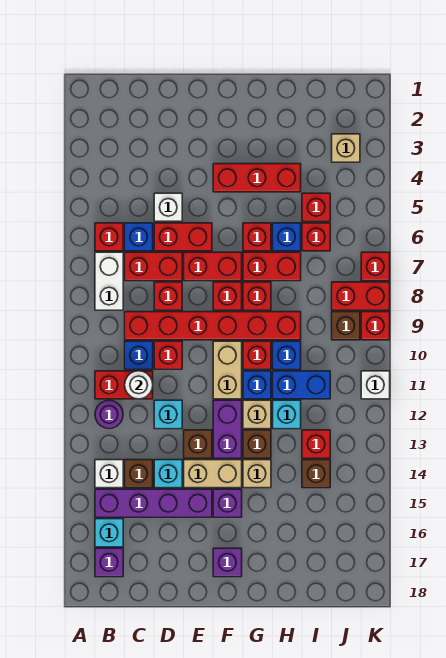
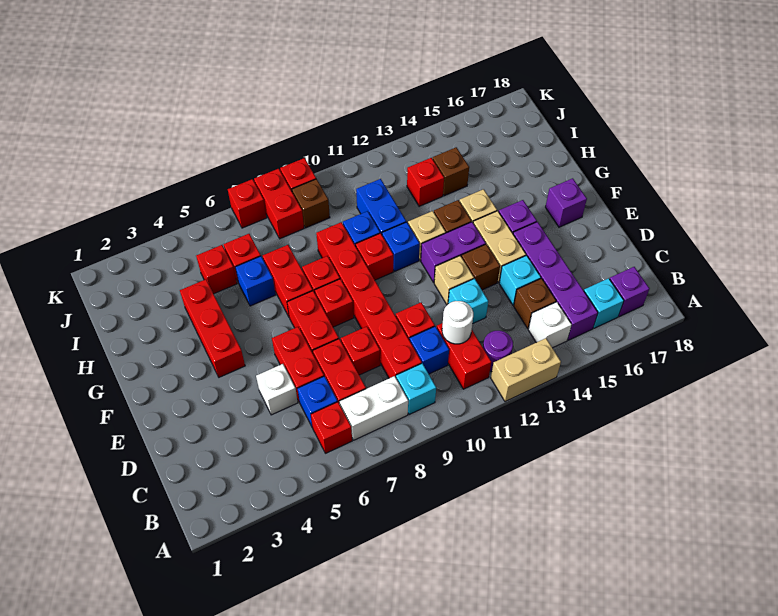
tan brick F10:F11 level 1 -> tan brick A12:A13 level 1
red brick G6 level 1 -> none
cyan brick H12 level 1 -> cyan brick B9 level 1
tan brick J3 level 1 -> tan brick E12 level 1
white brick K11 level 1 -> none

